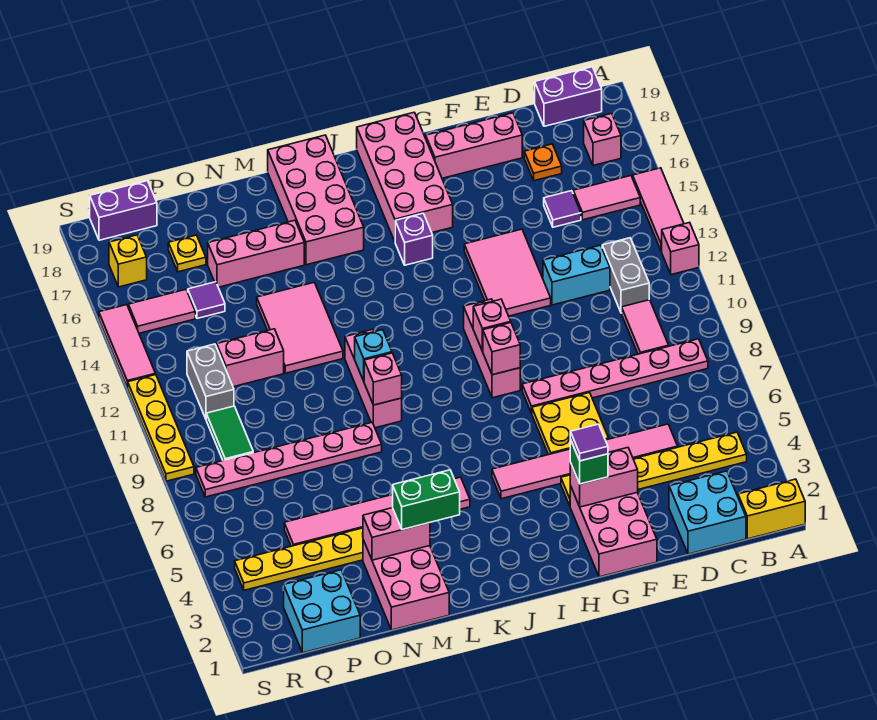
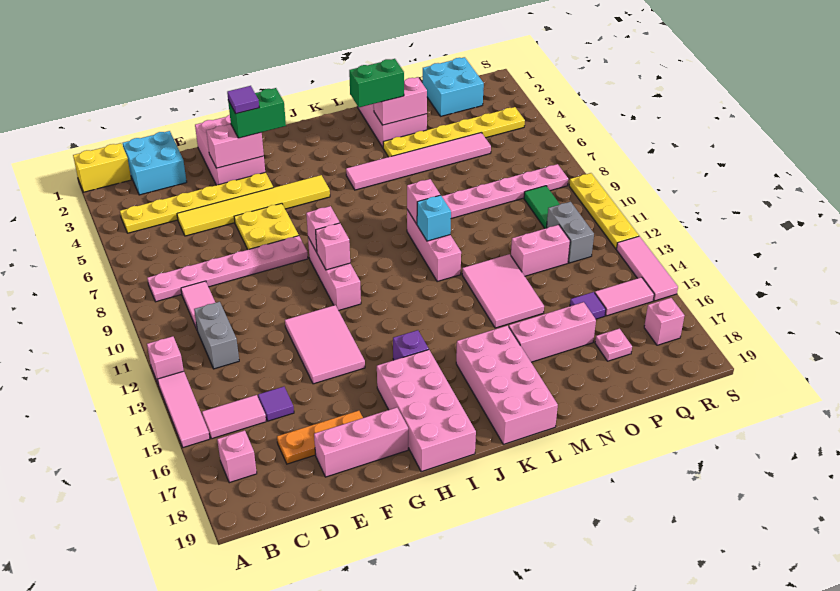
purple brick B19:C19 level 1 -> none
pink tile D5:I5 level 1 -> yellow tile D5:I5 level 1
cyan brick D12:E12 level 1 -> none
orange plate D17 level 1 -> orange plate D17:F17 level 1
green brick G3 level 3 -> green brick G3:H3 level 3
yellow plate P17 level 1 -> pink plate P17 level 1
purple brick Q19:R19 level 1 -> none
yellow brick R17 level 1 -> pink brick R17 level 1

